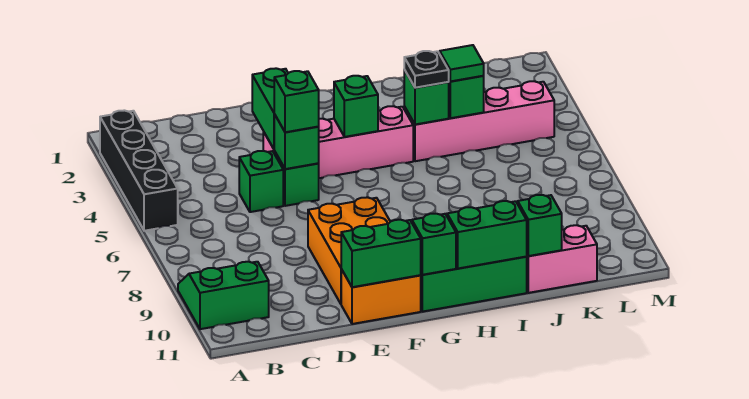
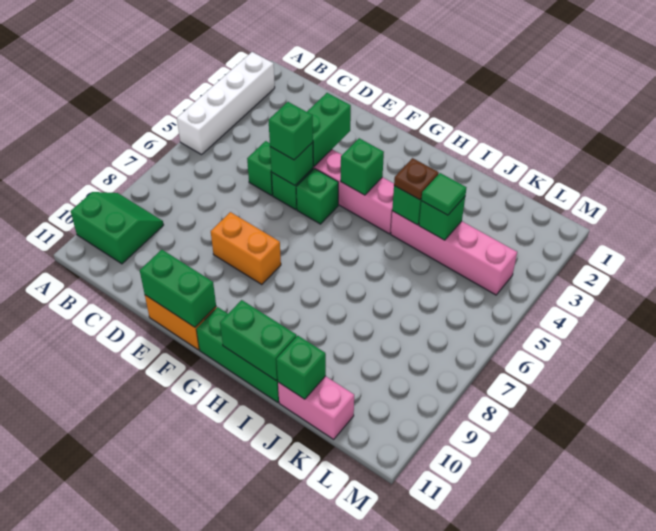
black brick A2:A5 level 1 -> white brick A2:A5 level 1
orange brick E8:F10 level 1 -> orange brick E8:F8 level 1
green brick G11 level 2 -> green brick F5 level 1
black plate I4 level 3 -> brown plate I4 level 3

